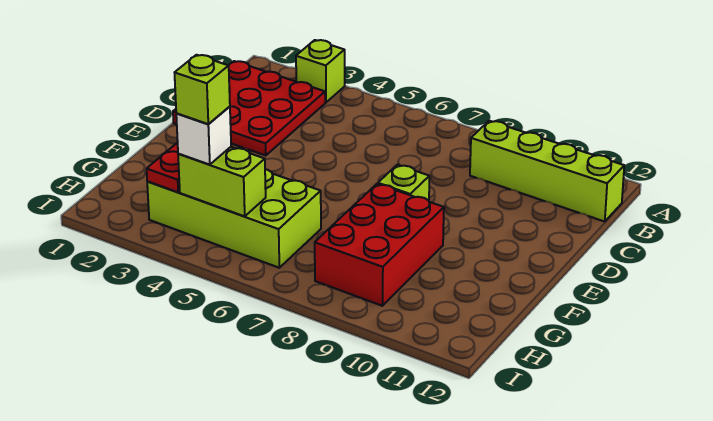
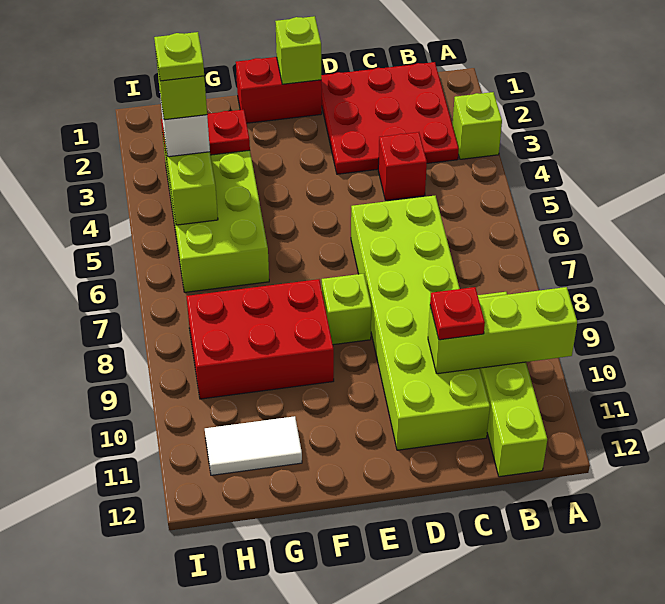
none -> lime brick A10:C10 level 2
none -> red brick C4 level 1
none -> lime brick C6:D11 level 1
none -> red plate C10 level 3
none -> red brick E1:F1 level 1
none -> lime brick E1 level 2
none -> white tile G11:H11 level 1
none -> lime plate H4 level 5

